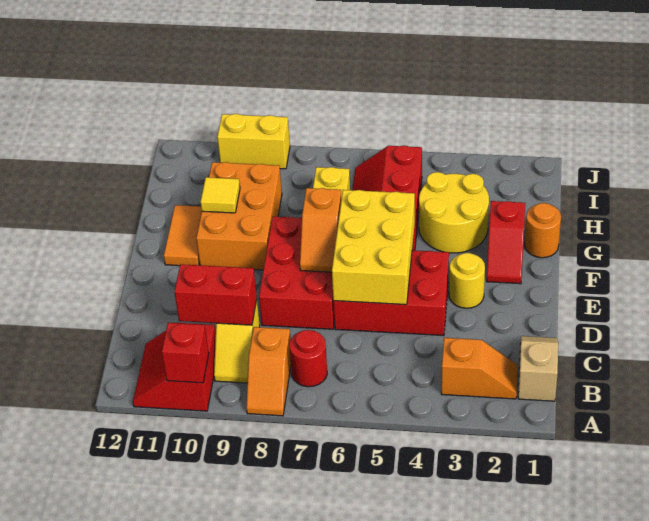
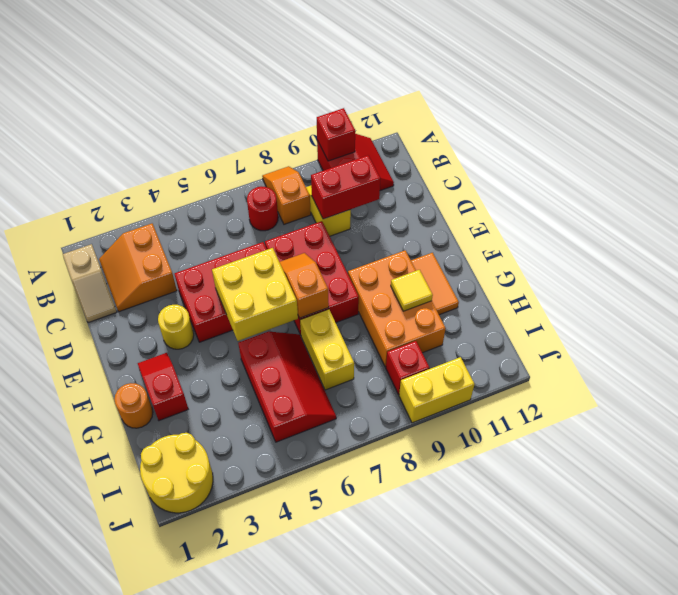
orange slope B2:B3 level 1 top 3 -> orange slope B2:C3 level 1 top 3
yellow brick D5:F6 level 2 -> yellow brick E5:F6 level 2
yellow round brick G3:H4 level 1 -> yellow round brick I1:J2 level 1
none -> red brick I9 level 1

